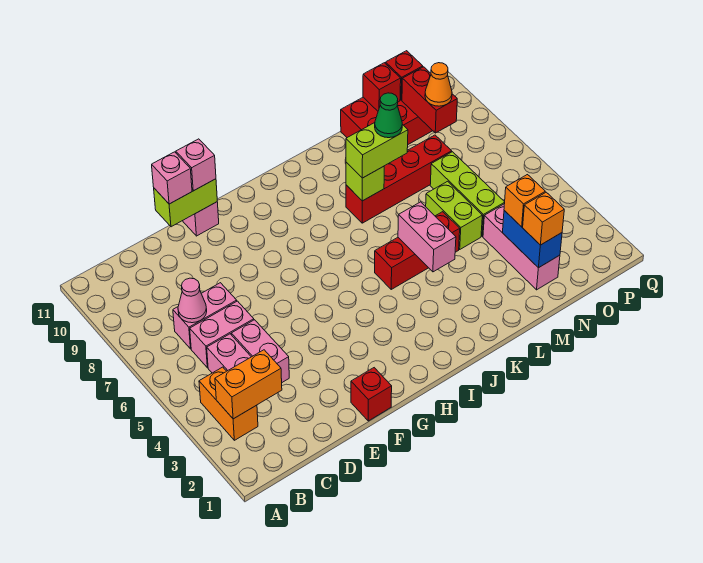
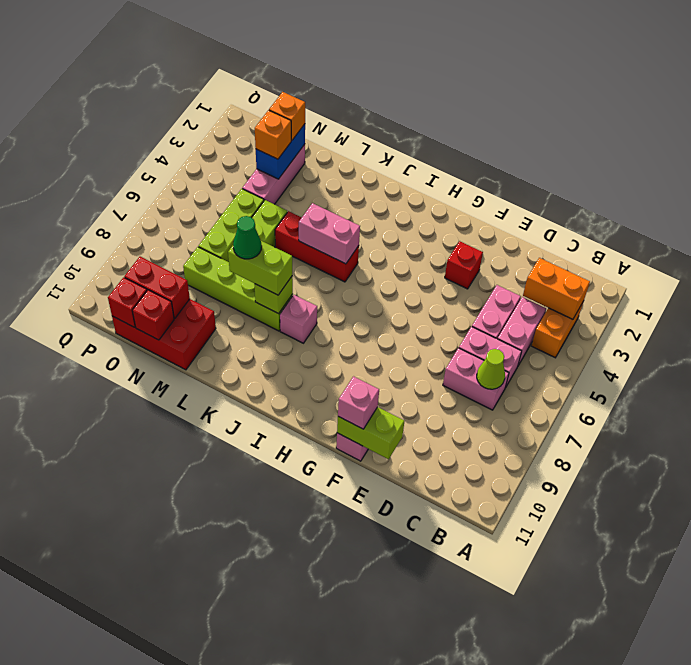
pink cone C7 level 2 -> lime cone C7 level 2
pink brick E11 level 3 -> pink brick J8 level 1
red brick F1 level 1 -> red brick F3 level 1
pink brick K4:K5 level 2 -> pink brick J5:K5 level 2
red brick K8:N8 level 1 -> lime brick K8:N8 level 1
red brick O9:O10 level 2 -> red brick N10:O10 level 2
orange cone O9 level 3 -> none

